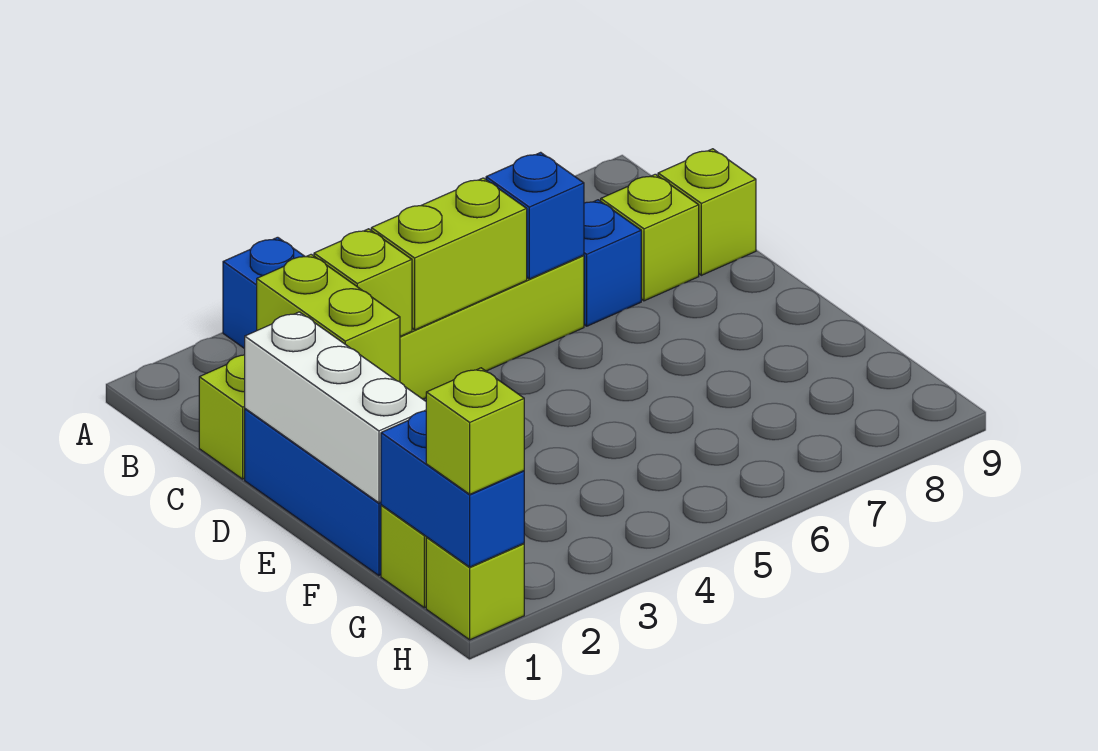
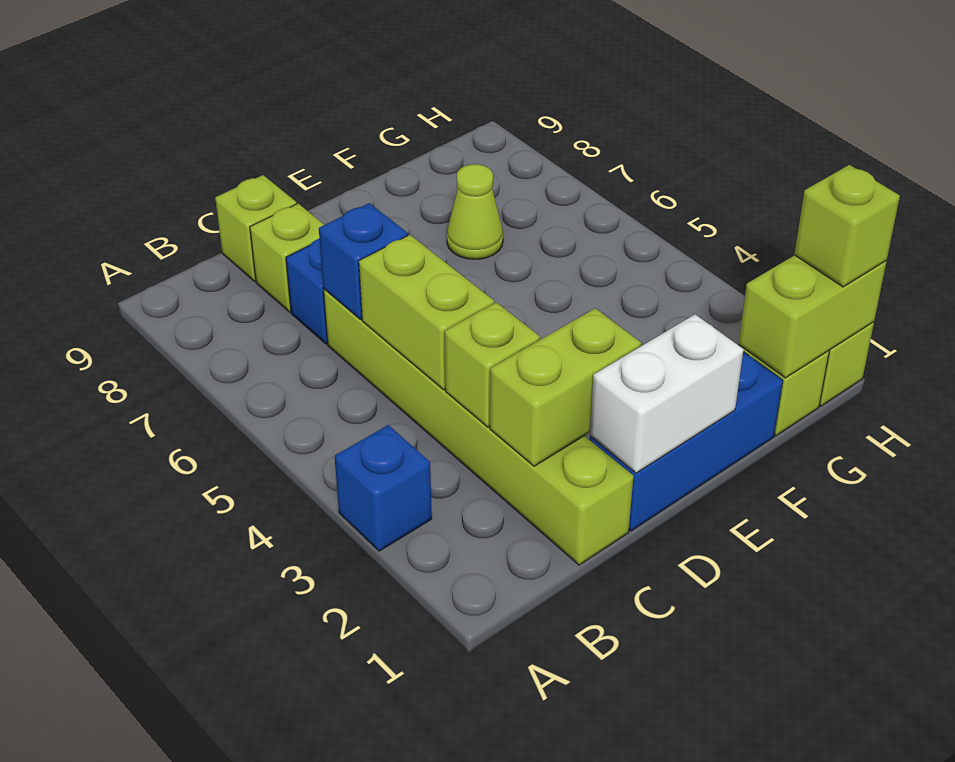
white brick D1:F1 level 2 -> white brick D1:E1 level 2
none -> lime cone F7 level 1
blue brick G1:H1 level 2 -> lime brick G1:H1 level 2

